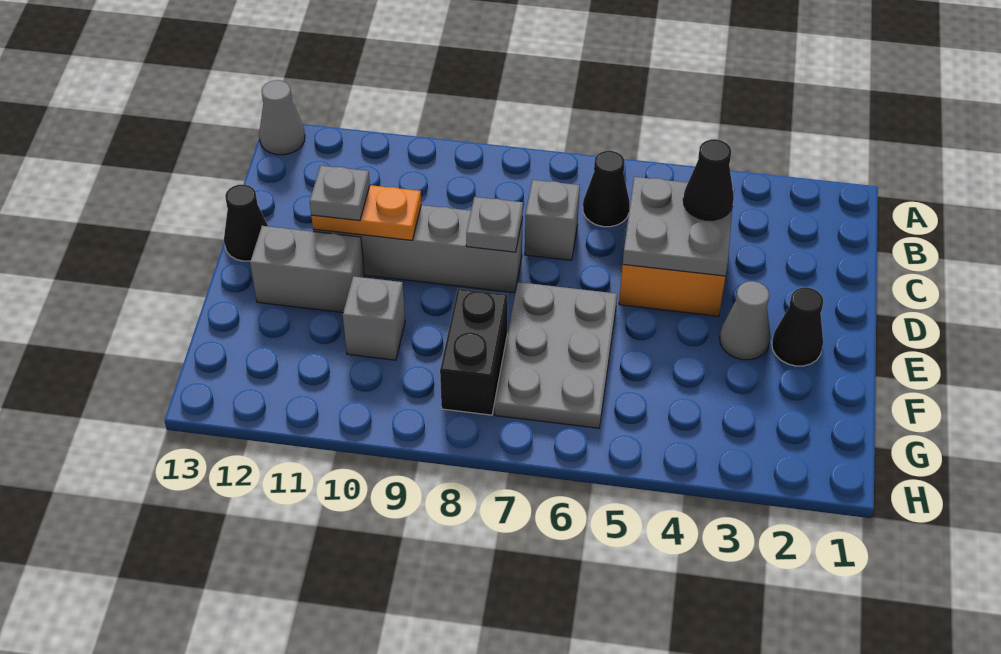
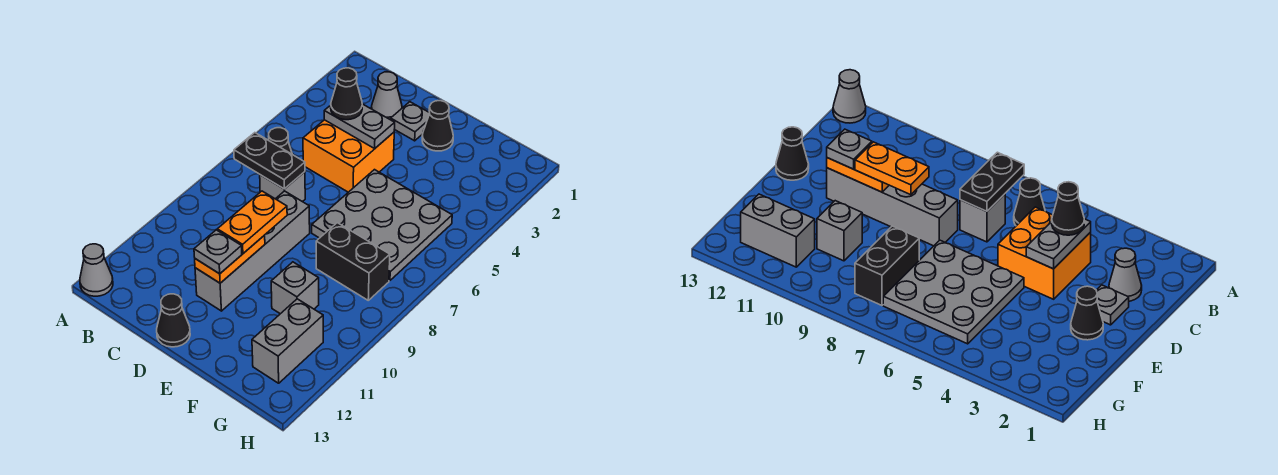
none -> black plate B7:C7 level 2
grey plate C4:D5 level 2 -> grey plate C4:D4 level 2
grey plate D8 level 2 -> grey plate D2 level 1
none -> orange plate D9:D10 level 3
grey cone E3 level 1 -> grey cone C2 level 1
grey plate E6:G7 level 1 -> grey plate E5:G7 level 1
grey brick E11:E12 level 1 -> grey brick G11:G12 level 1

